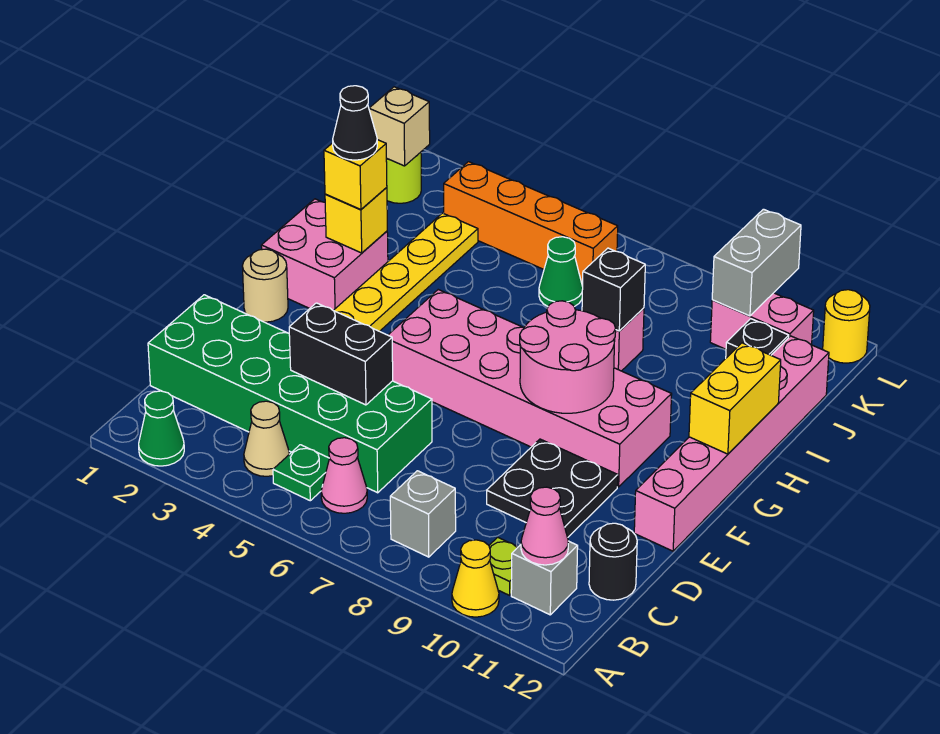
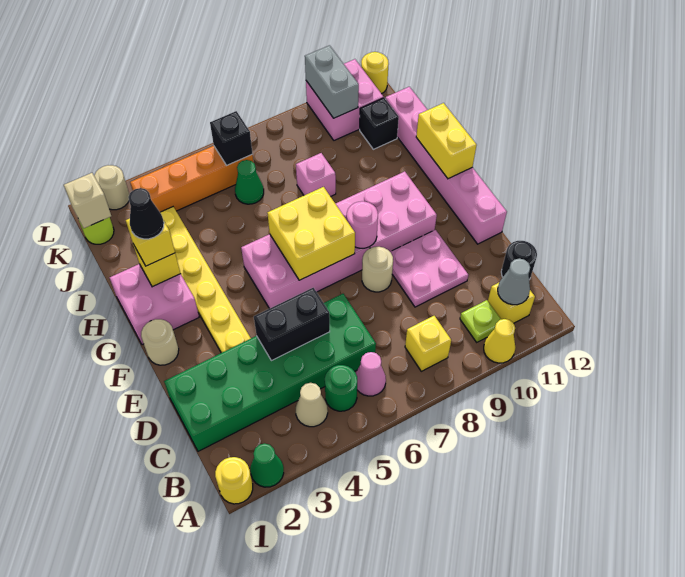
none -> yellow round brick A1 level 1
green plate B5 level 1 -> green round brick B5 level 1
grey brick B8 level 1 -> yellow brick B8 level 1
grey brick B11 level 1 -> yellow brick B11 level 1
pink cone B11 level 2 -> grey cone B11 level 2
black plate D9:E10 level 1 -> pink plate D9:E10 level 1
none -> tan round brick E8 level 1
none -> yellow brick F6:G7 level 2
pink round brick F8:G9 level 2 -> pink round brick F8 level 2
black brick I8 level 2 -> black brick K6 level 2
pink brick K10:K11 level 1 -> pink brick K10:L11 level 1
none -> tan round brick L2 level 1

